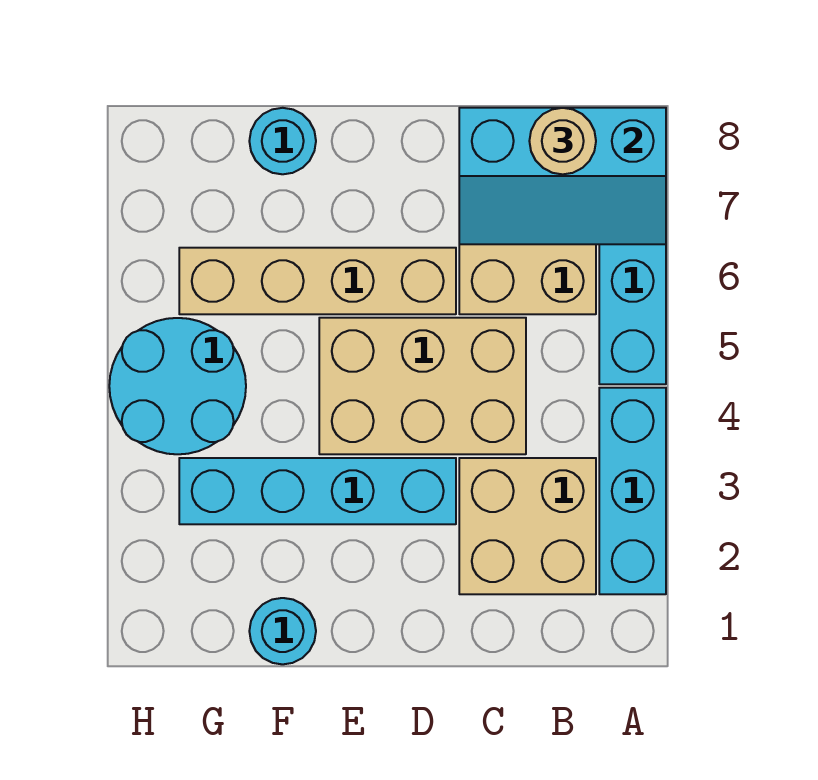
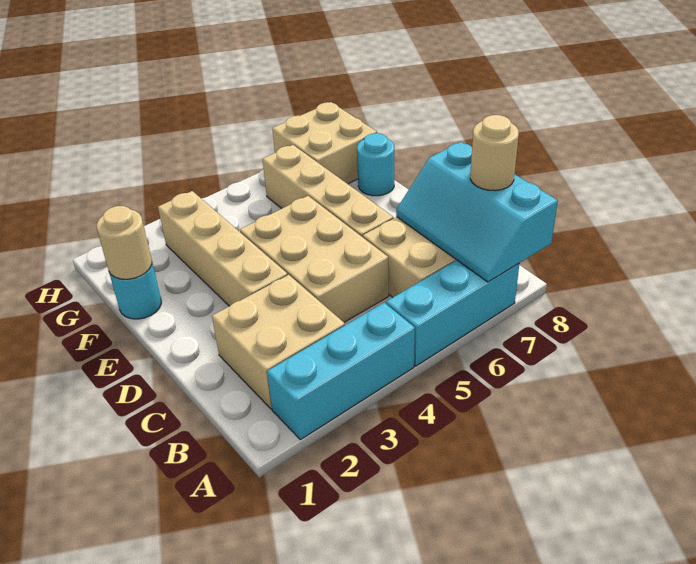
cyan brick D3:G3 level 1 -> tan brick D3:G3 level 1
none -> tan round brick F1 level 2
cyan round brick G4:H5 level 1 -> none
none -> tan brick G7:H8 level 1

